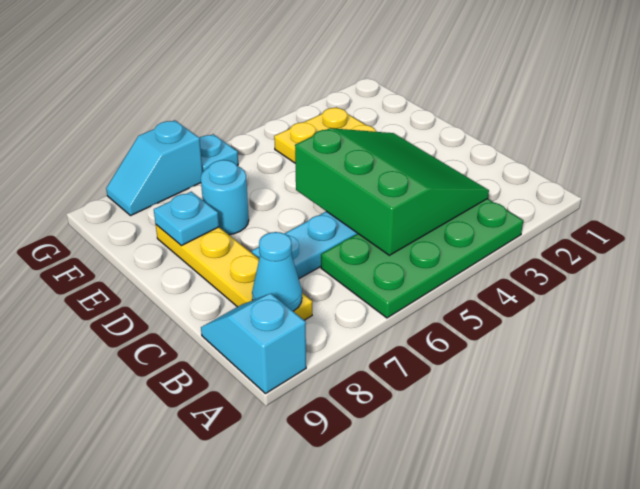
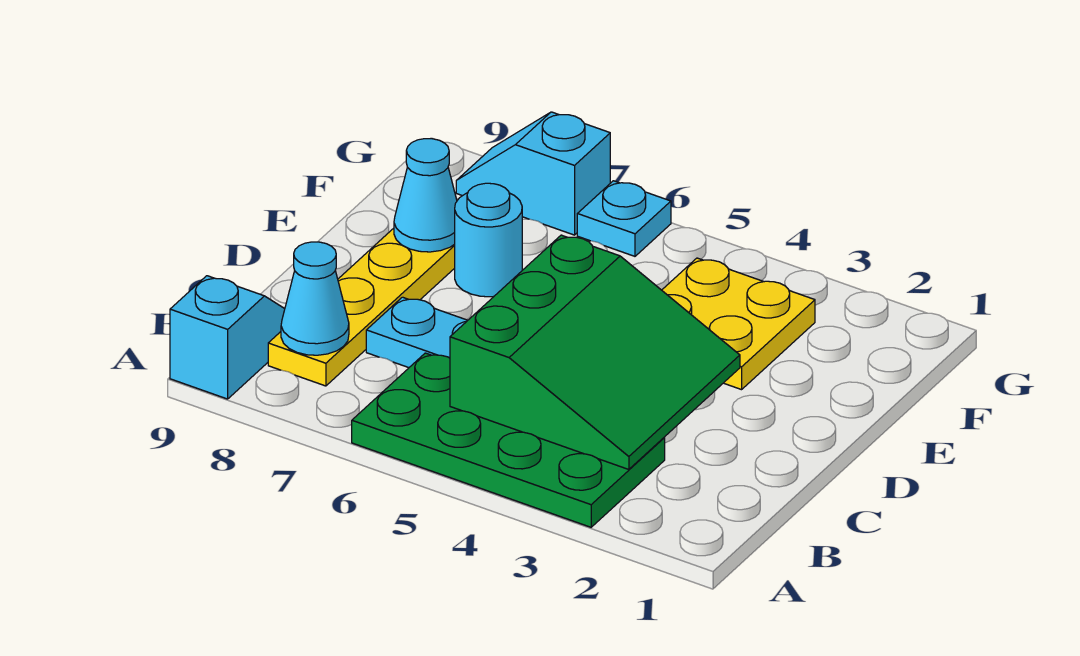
cyan plate E8 level 2 -> cyan cone E8 level 2

